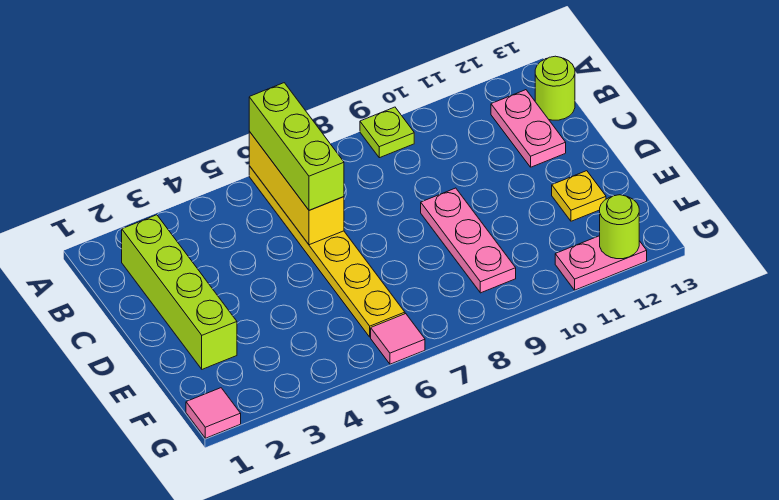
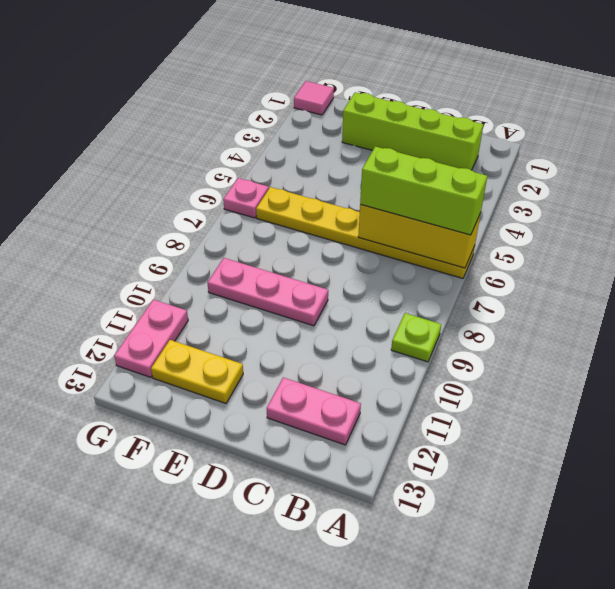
lime round brick B13 level 1 -> none
yellow plate E12 level 1 -> yellow plate E12:F12 level 1
pink tile G6 level 1 -> pink plate G6 level 1
lime round brick G12 level 2 -> none

